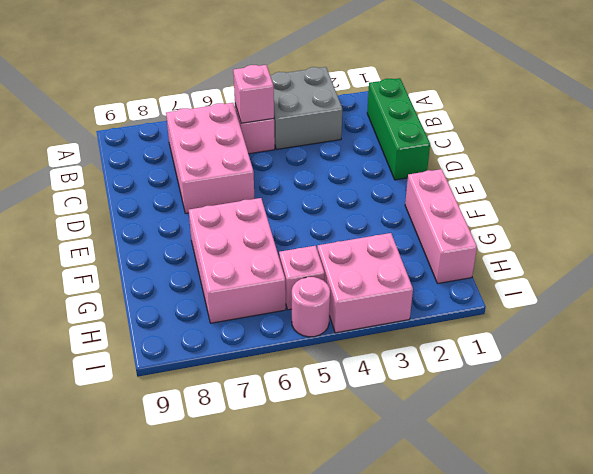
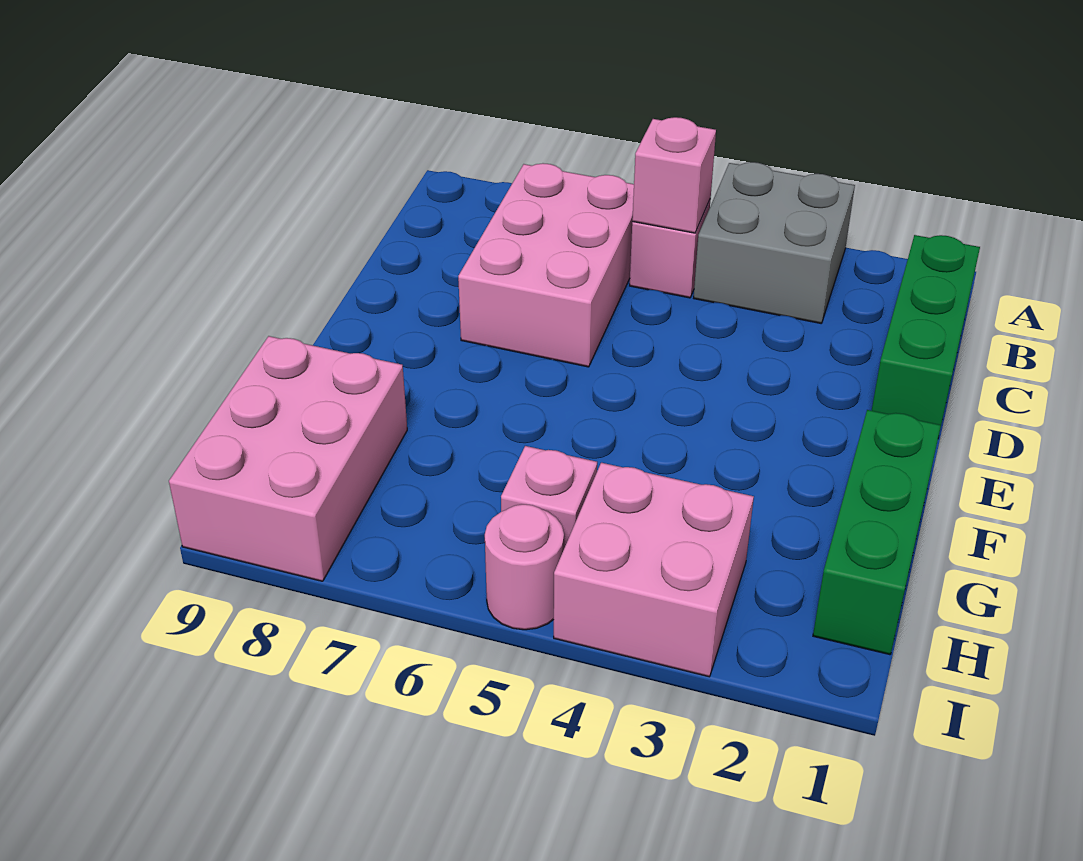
pink brick F1:H1 level 1 -> green brick F1:H1 level 1
pink brick F6:H7 level 1 -> pink brick G8:I9 level 1

